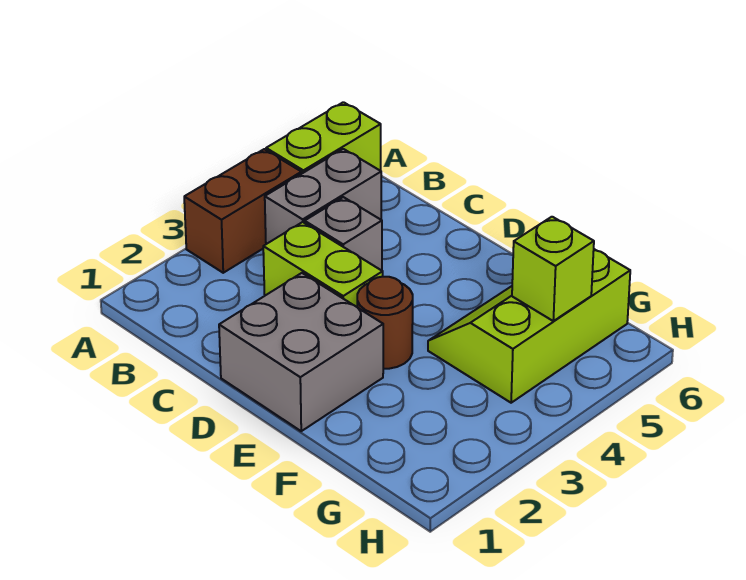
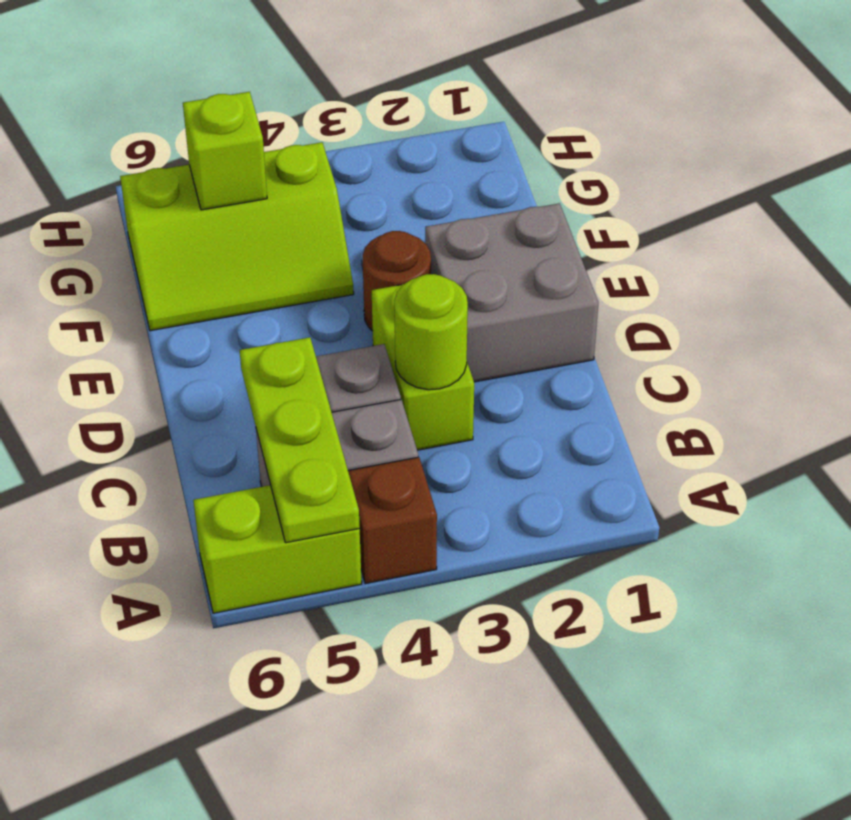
brown brick A3:A4 level 1 -> brown brick A4 level 1
none -> lime plate A5:C5 level 2
none -> lime round brick C3 level 2

